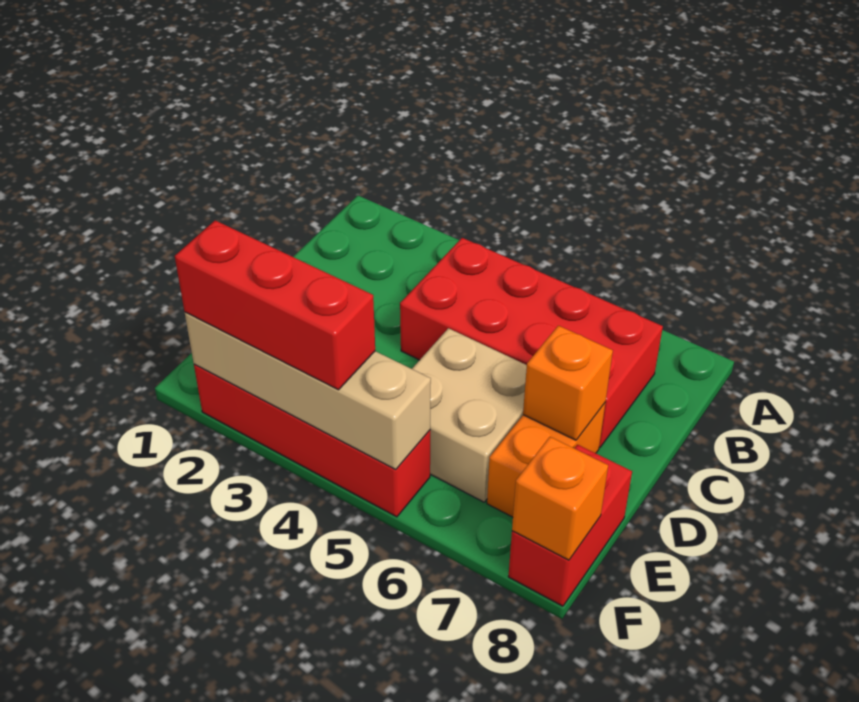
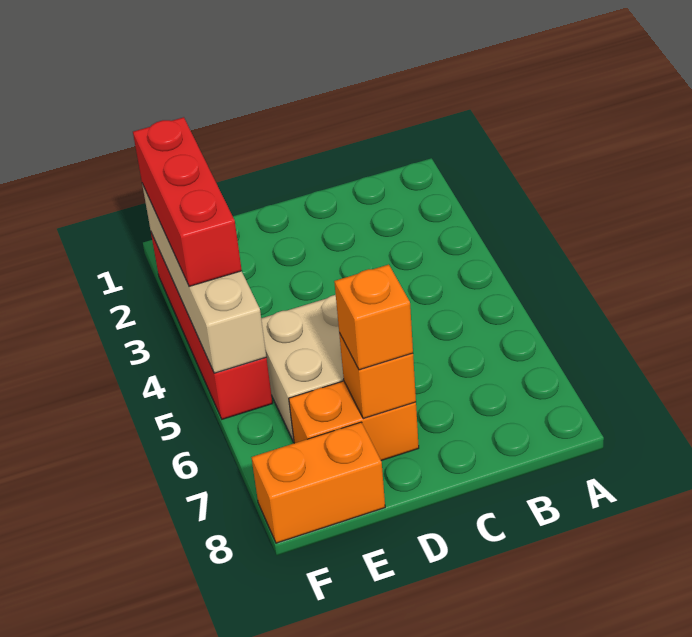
red brick B4:C7 level 1 -> none
red brick E8:F8 level 1 -> orange brick E8:F8 level 1
orange brick F8 level 2 -> orange brick D7 level 3

